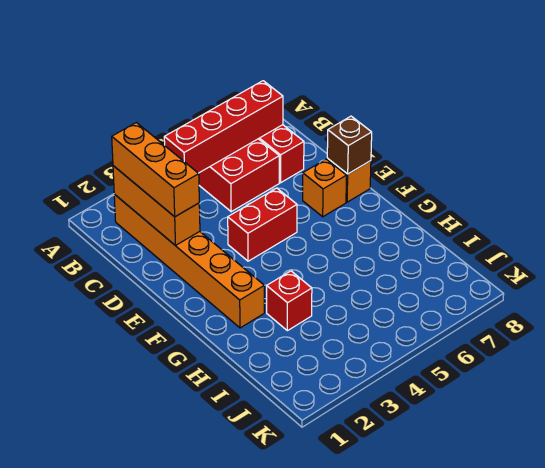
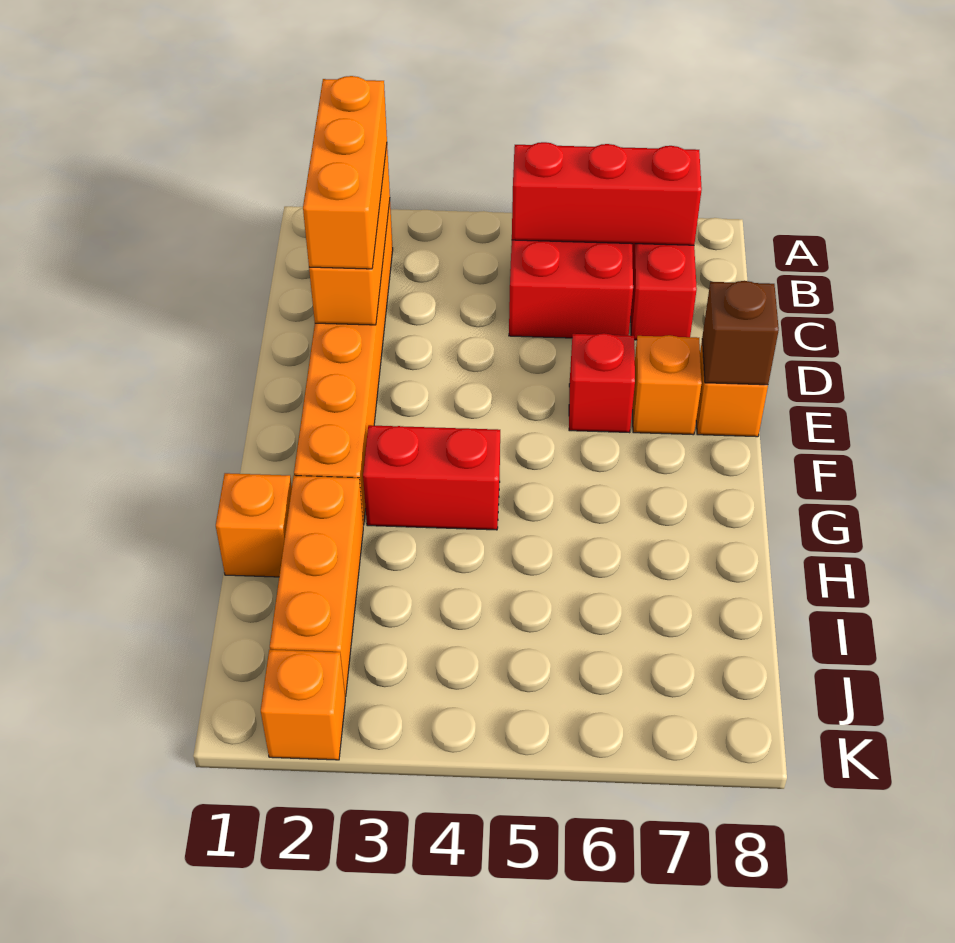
red brick B4:B7 level 2 -> red brick B5:B7 level 2
red brick E4:E5 level 1 -> red brick G3:G4 level 1
none -> orange brick H1 level 1
none -> orange brick H2:J2 level 1
red brick H3 level 1 -> red brick E6 level 1
none -> orange brick K2 level 1

